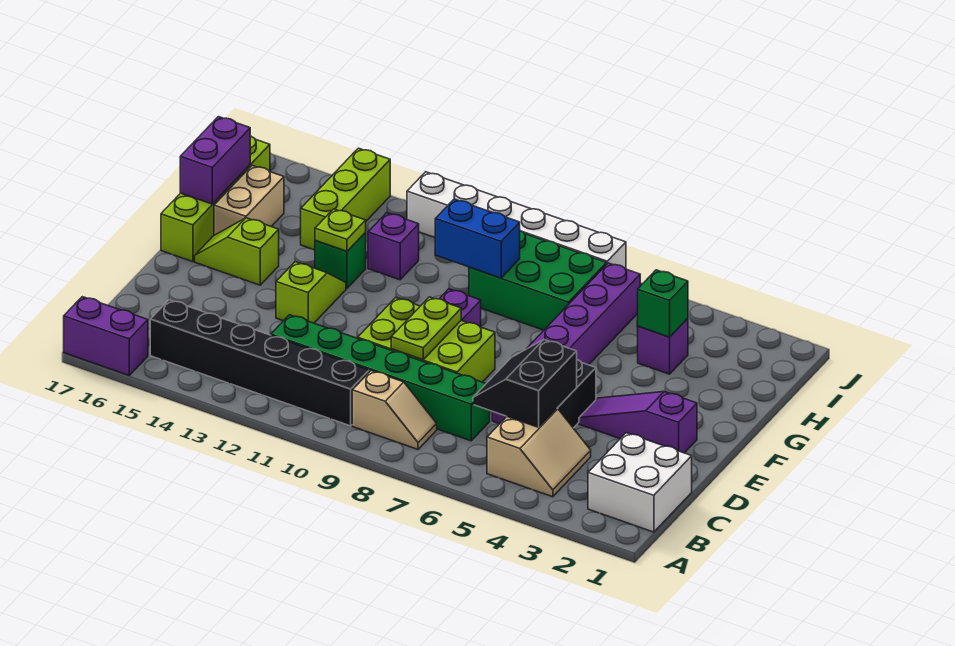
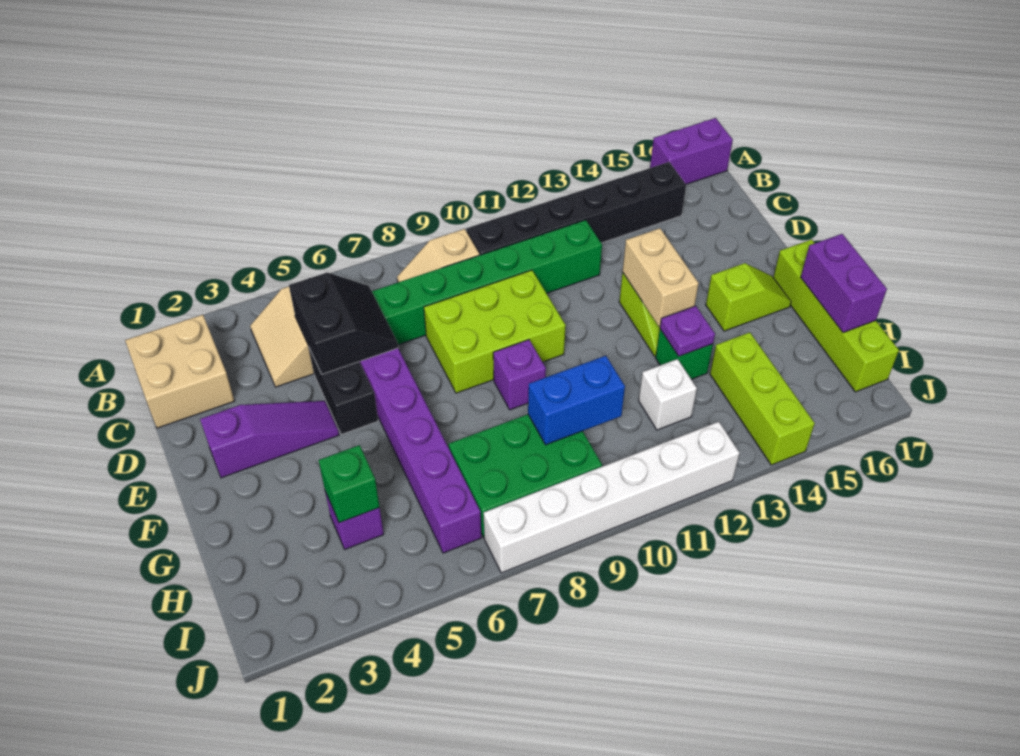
white brick B1:C2 level 1 -> tan brick B1:C2 level 1
lime plate D9:E9 level 2 -> none
lime plate G13 level 2 -> purple plate G13 level 2
tan brick G16:H16 level 1 -> tan brick E13:F13 level 2
purple brick H12 level 1 -> white brick H12 level 1

